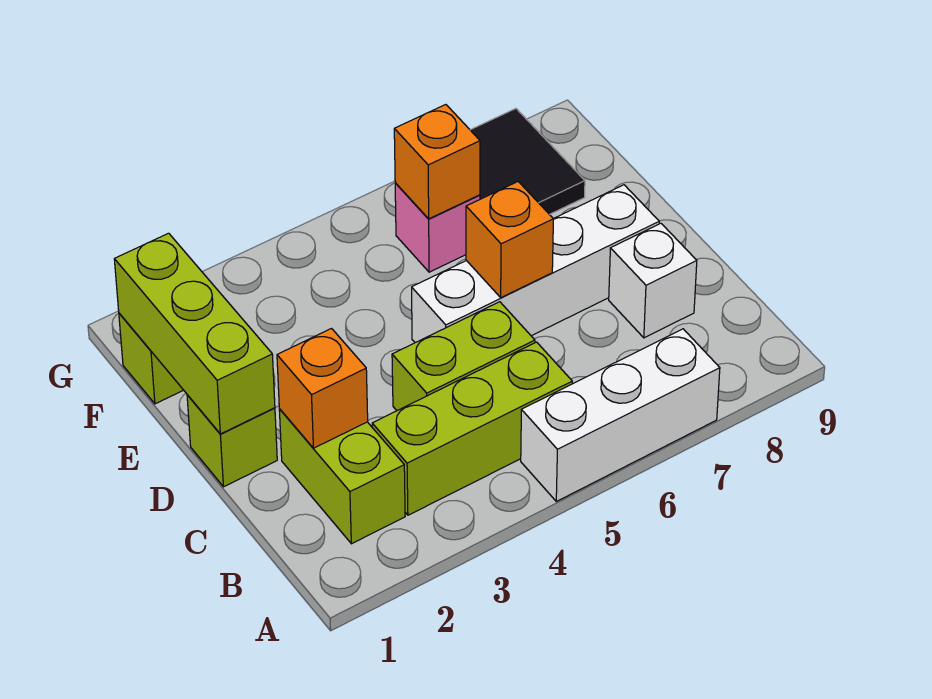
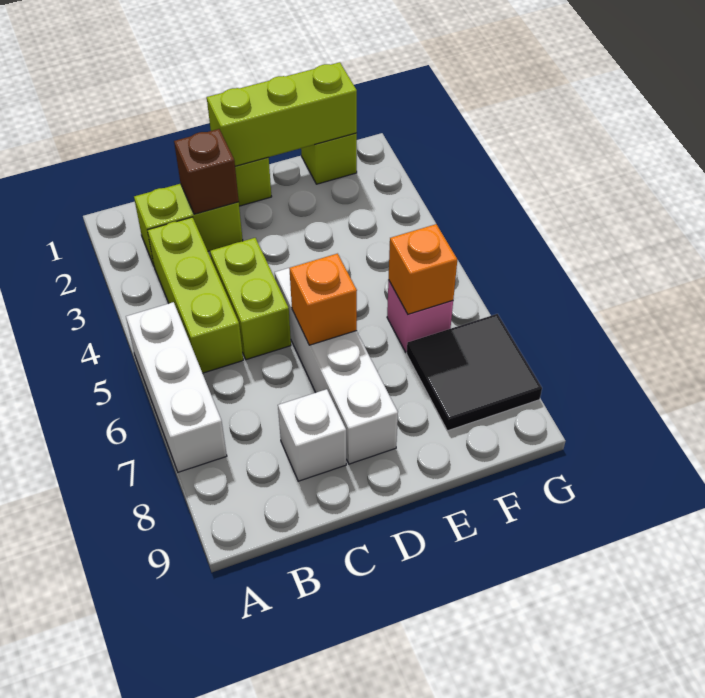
orange brick C2 level 2 -> brown brick C2 level 2

